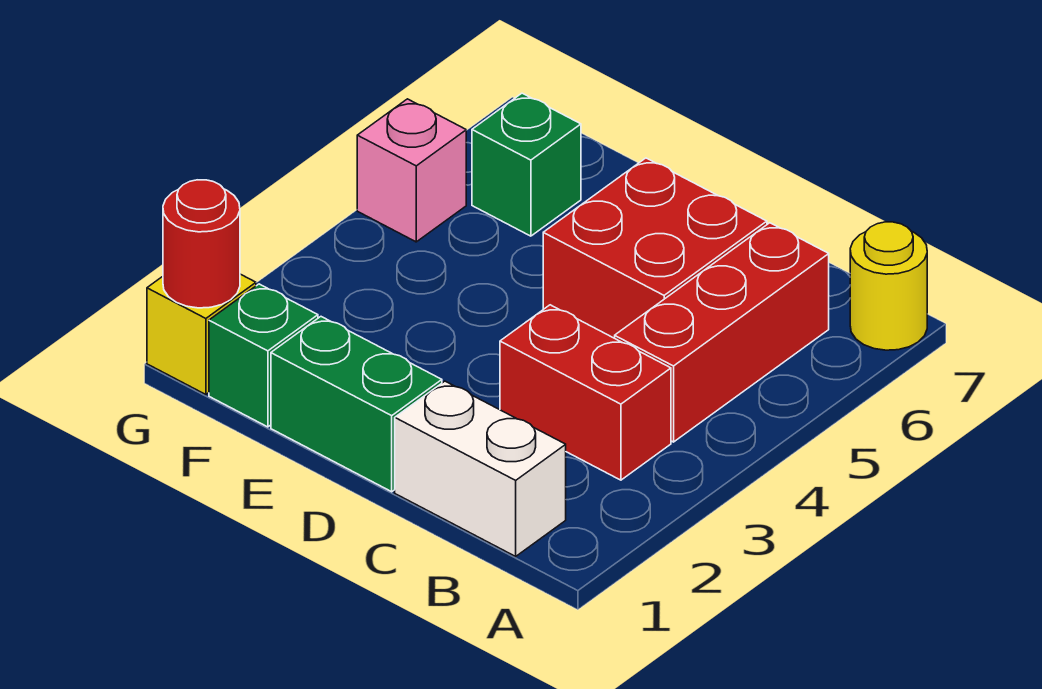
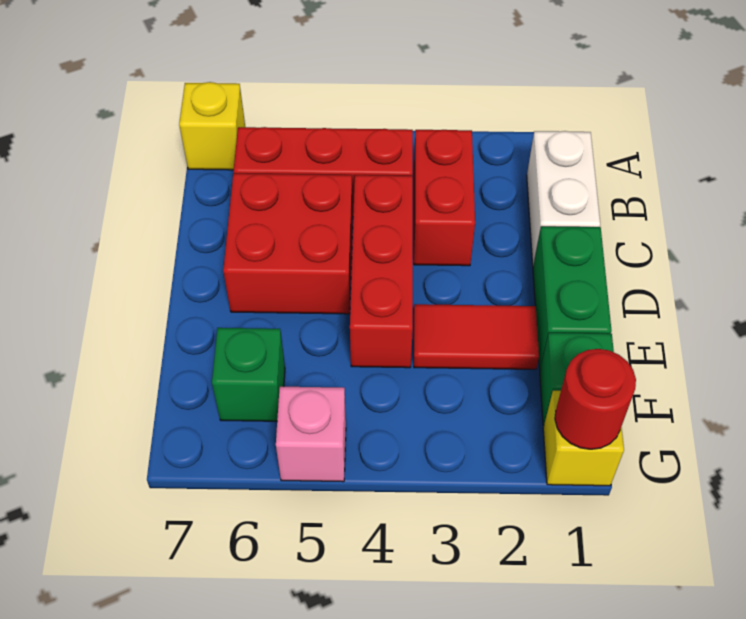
yellow round brick A7 level 1 -> yellow brick A7 level 1
none -> red brick C4:E4 level 1
none -> red tile E2:E3 level 1

